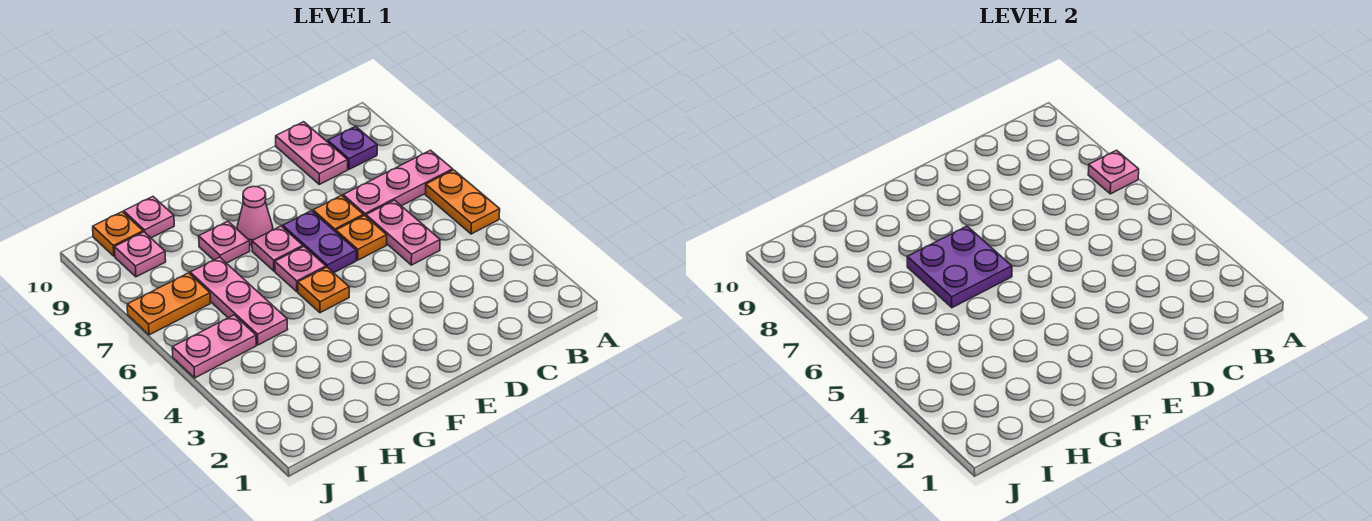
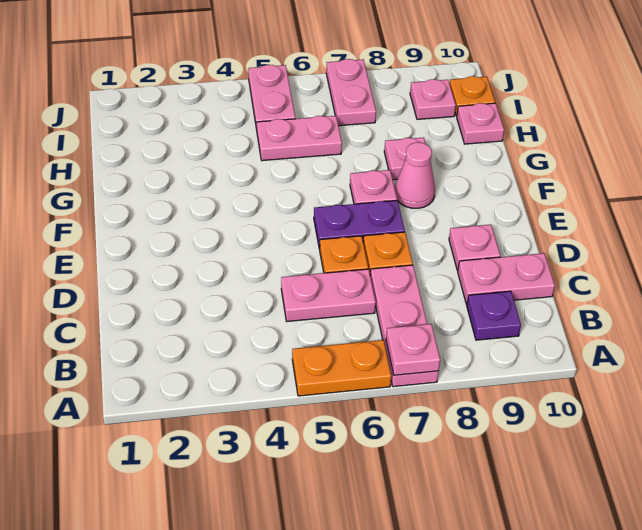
orange plate F5 level 1 -> none
pink plate F6 level 1 -> pink plate D9 level 1
purple plate F6:G7 level 2 -> none
pink plate H5:H7 level 1 -> pink plate H5:H6 level 1
orange plate I7:J7 level 1 -> pink plate I7:J7 level 1

